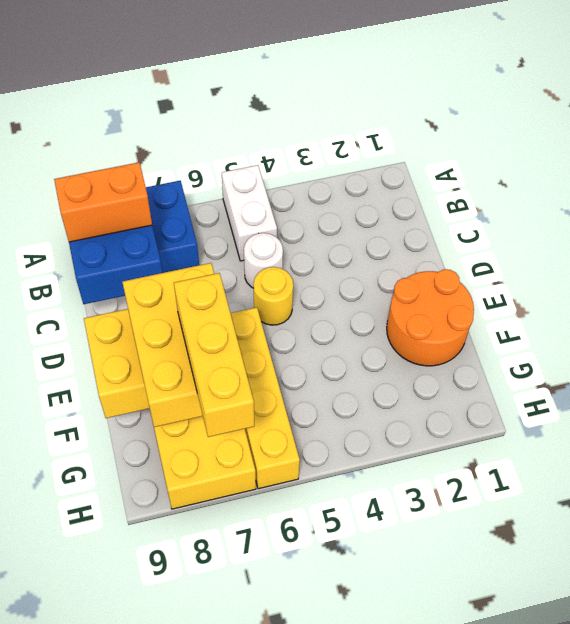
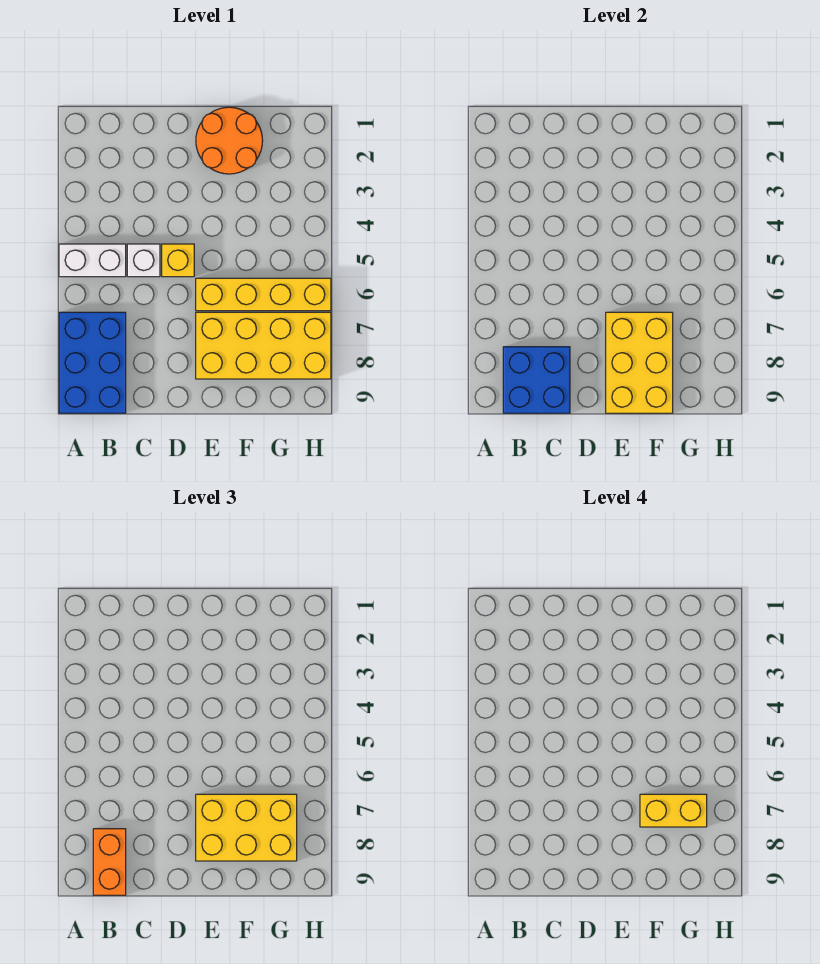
white round brick C5 level 1 -> white brick C5 level 1
yellow round brick D5 level 1 -> yellow brick D5 level 1
yellow brick F7:H7 level 4 -> yellow brick F7:G7 level 4

